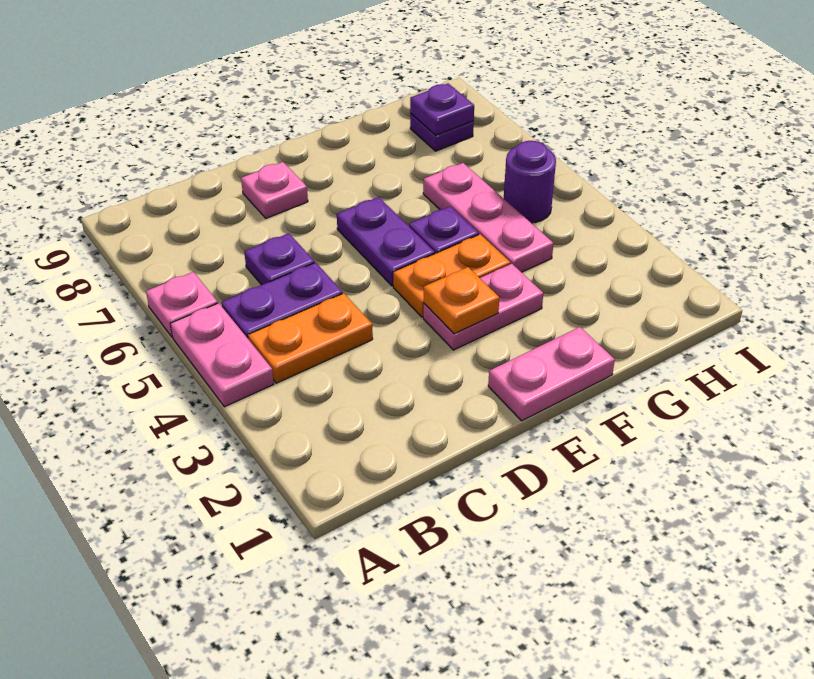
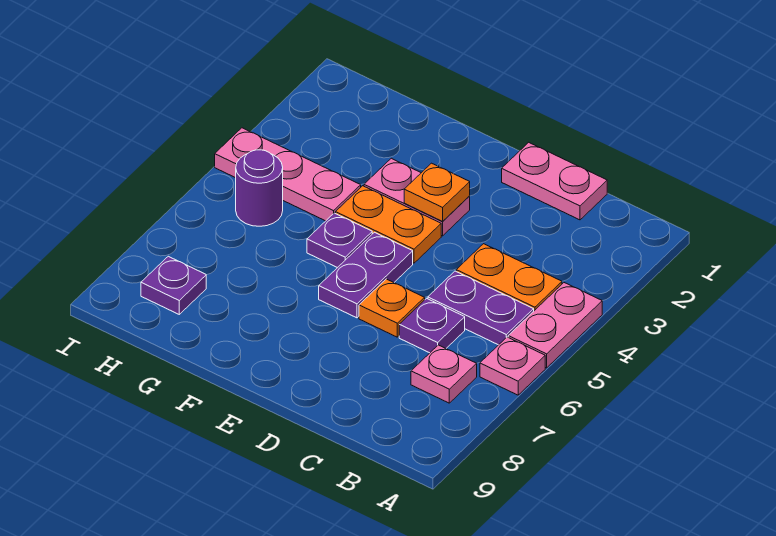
none -> orange plate D6 level 1
pink plate D8 level 1 -> pink plate B7 level 1
pink plate E1:F1 level 1 -> pink plate C1:D1 level 1
pink plate G4:G6 level 1 -> pink plate G4:I4 level 1
purple plate H8 level 2 -> none

